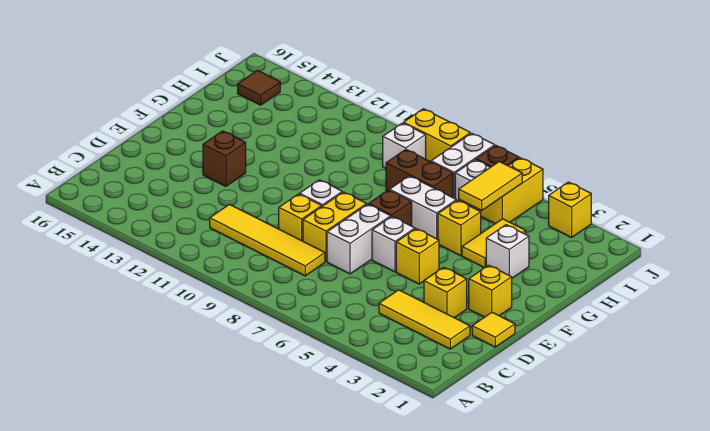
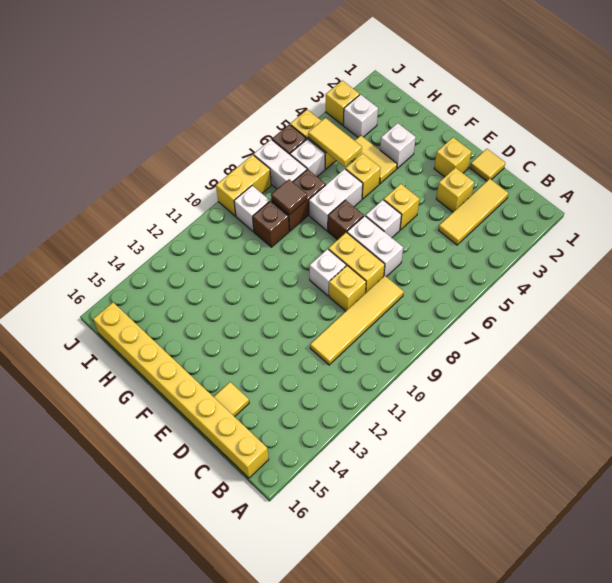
none -> yellow brick B16:I16 level 1
none -> yellow tile D15 level 1
brown brick E13 level 1 -> brown brick H9 level 1
none -> white brick I3 level 1
brown tile I15 level 1 -> brown tile H8 level 2

